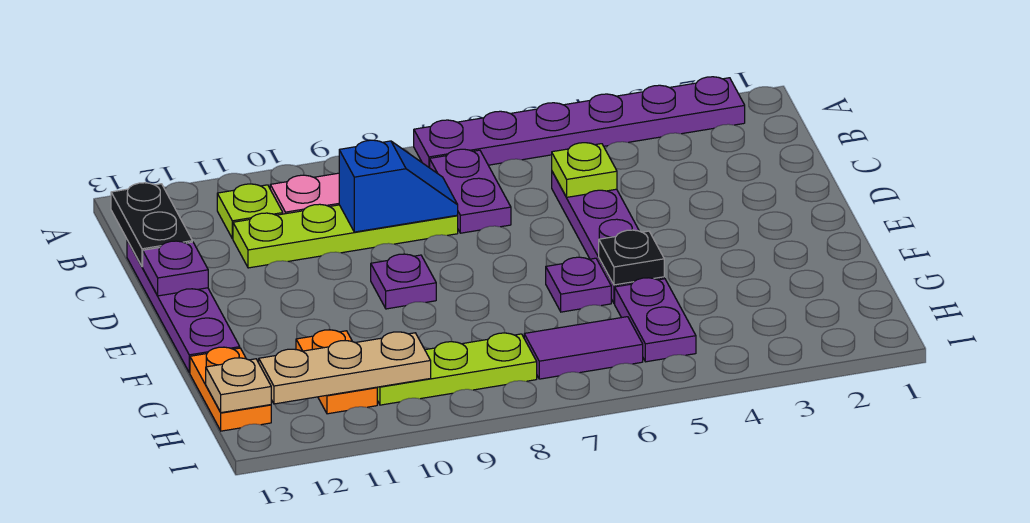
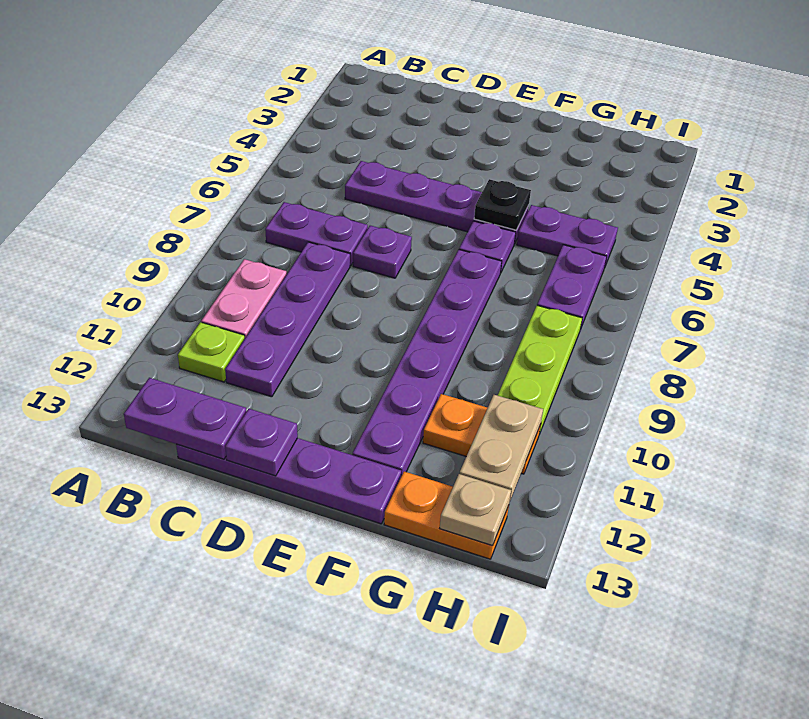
purple plate A2:A7 level 1 -> purple plate F7:F12 level 1
black plate B13:C13 level 2 -> purple plate B13:C13 level 2
lime plate C5 level 2 -> none
lime plate C8:C11 level 1 -> purple plate C8:C11 level 1
blue slope C8:C9 level 2 top 9 -> none
purple plate E9 level 1 -> purple plate D7 level 1
purple tile H6:H7 level 1 -> purple plate H6:H7 level 1
tan plate H10:H12 level 2 -> tan plate H11:H12 level 2

